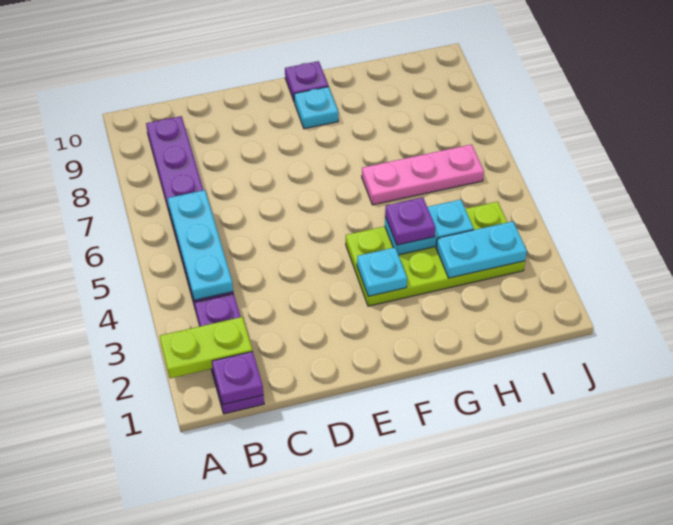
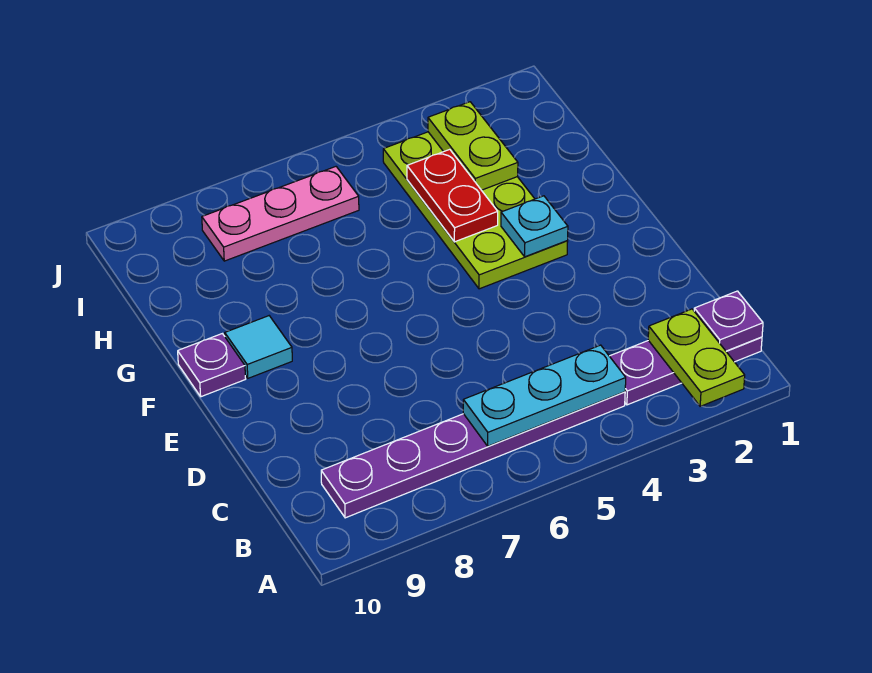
cyan plate F9 level 1 -> cyan tile F9 level 1
cyan plate G4:H4 level 2 -> red plate G4:H4 level 2
purple plate G4 level 3 -> none
pink plate G6:I6 level 1 -> pink plate I6:I8 level 1
cyan plate H3:I3 level 2 -> lime plate H3:I3 level 2

